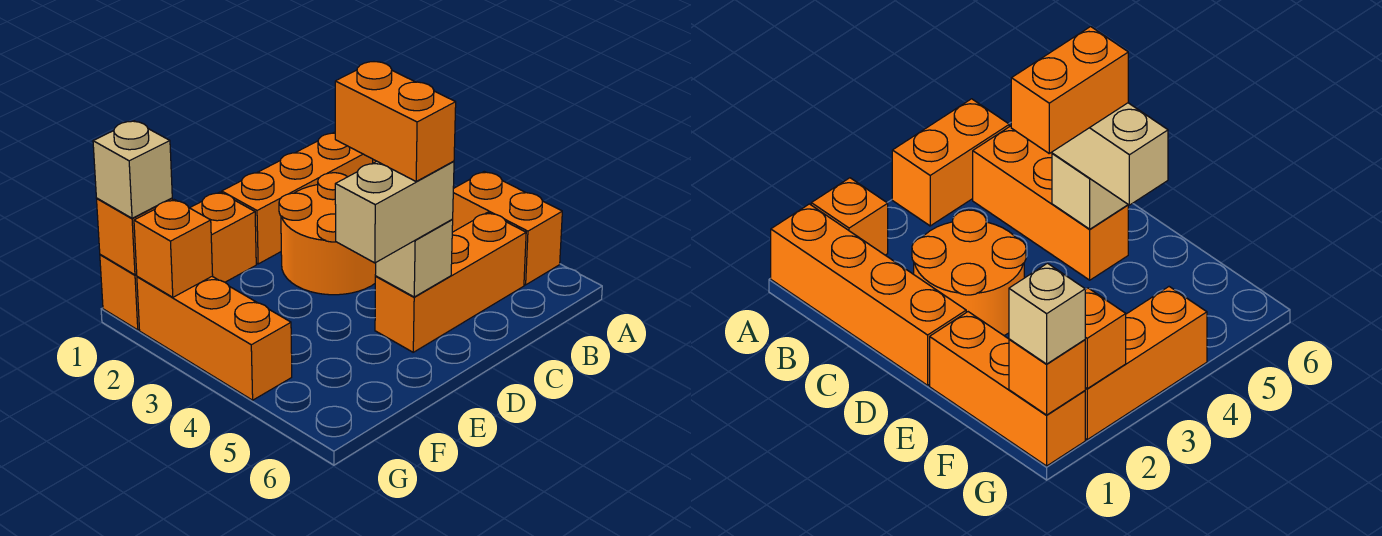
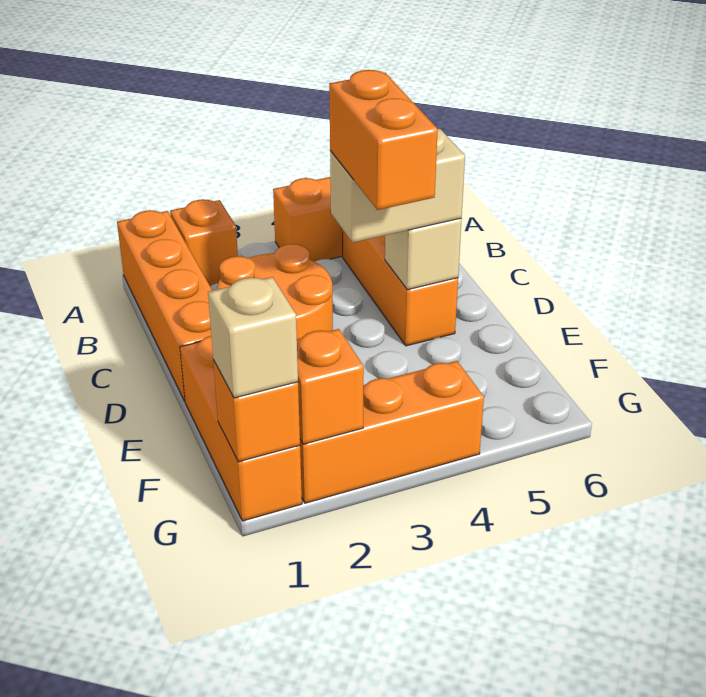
orange brick D4:D5 level 4 -> orange brick D4:E4 level 4
tan brick D5:E5 level 3 -> tan brick D4:D5 level 3

